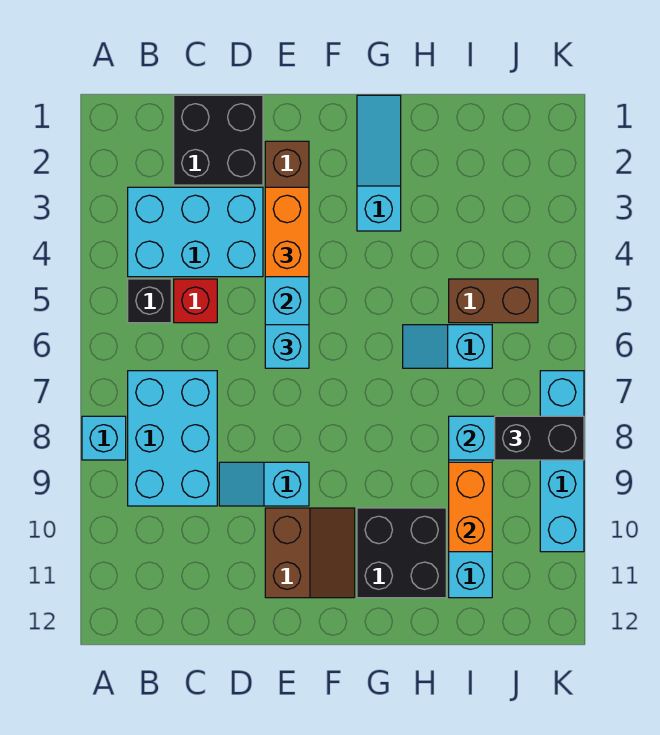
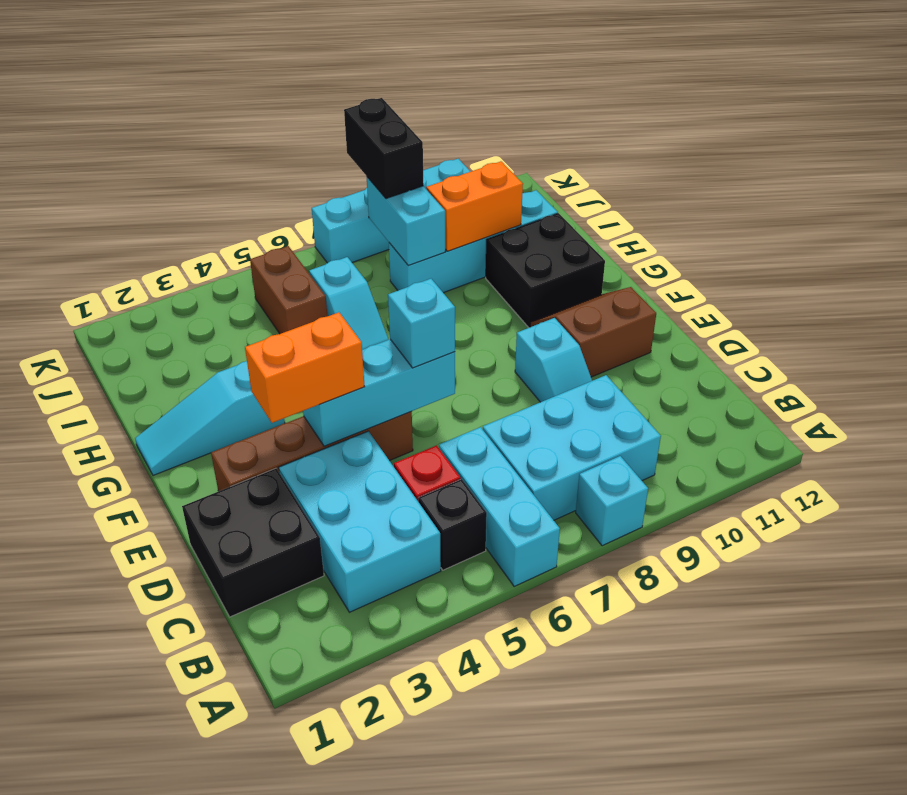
none -> cyan brick A6:C6 level 1

